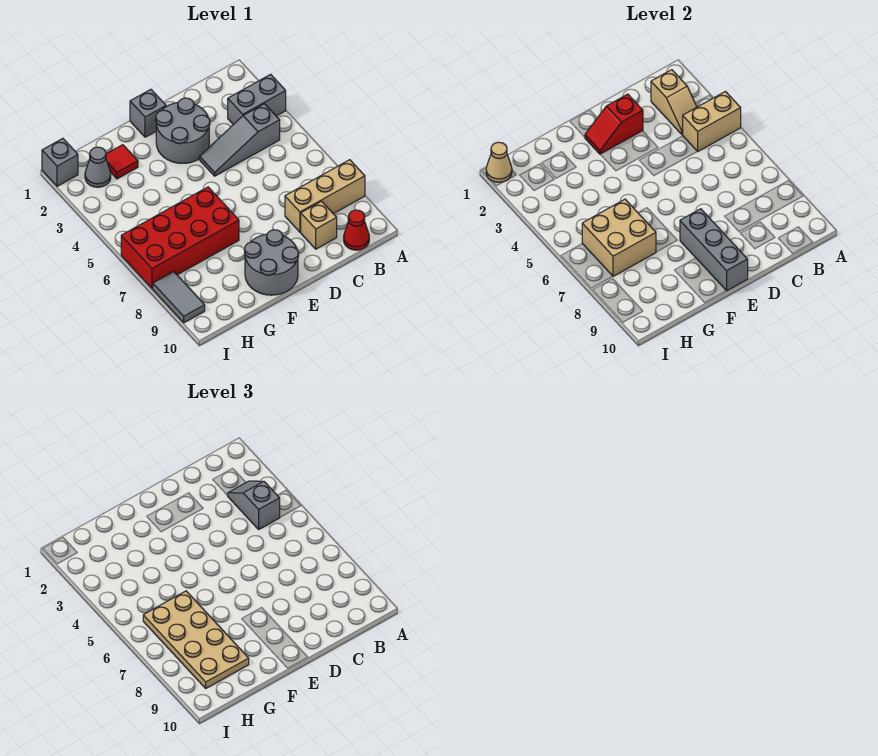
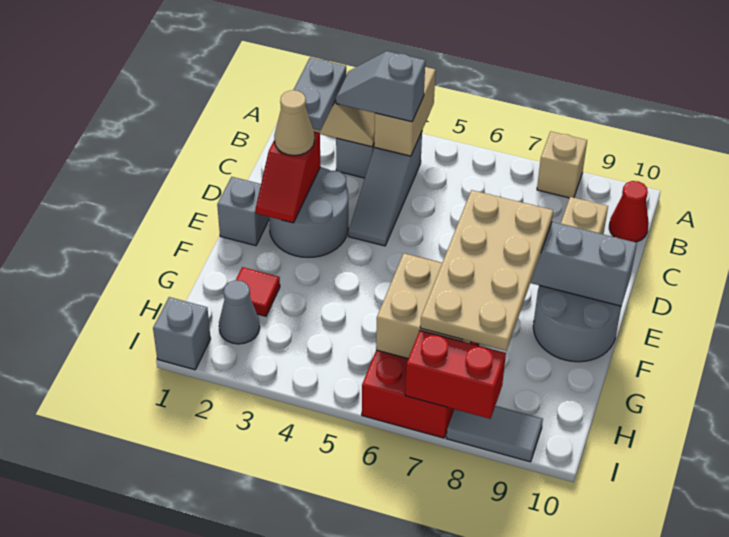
tan brick A8:C8 level 1 -> tan brick A8 level 1
none -> grey plate B2:C2 level 3
tan plate G6:H9 level 3 -> tan plate E7:H8 level 3
tan cone I1 level 2 -> tan cone D2 level 3
none -> red brick I7:I8 level 2

